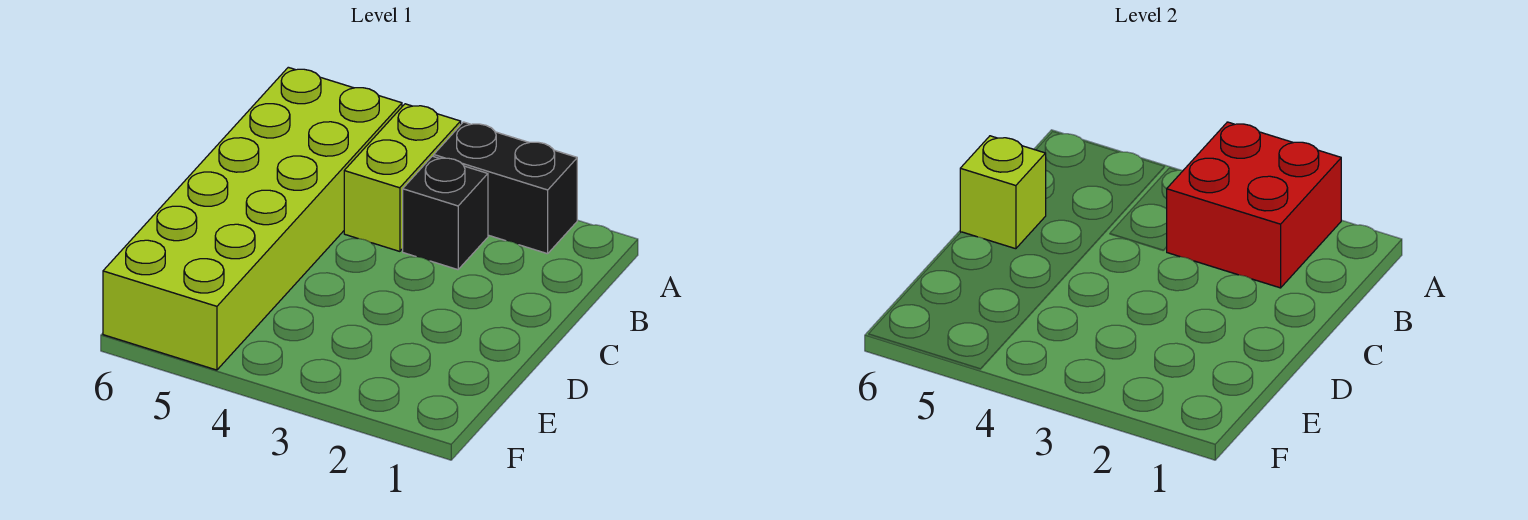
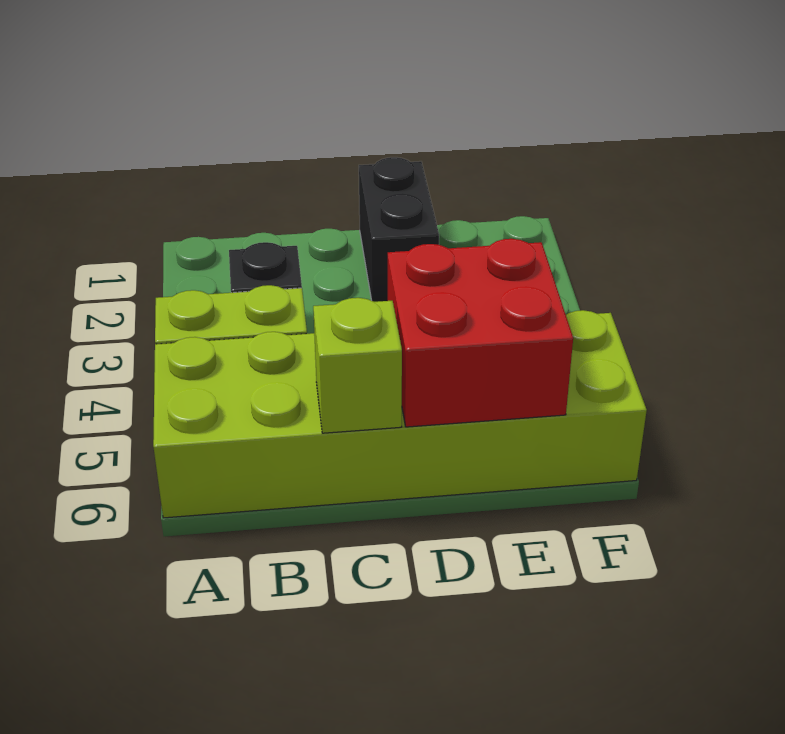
black brick A2:A3 level 1 -> black brick D1:D2 level 1
red brick A2:B3 level 2 -> red brick D5:E6 level 2

